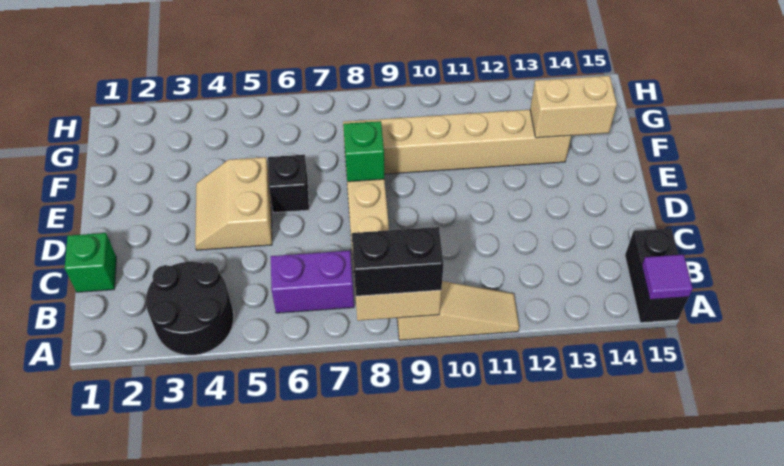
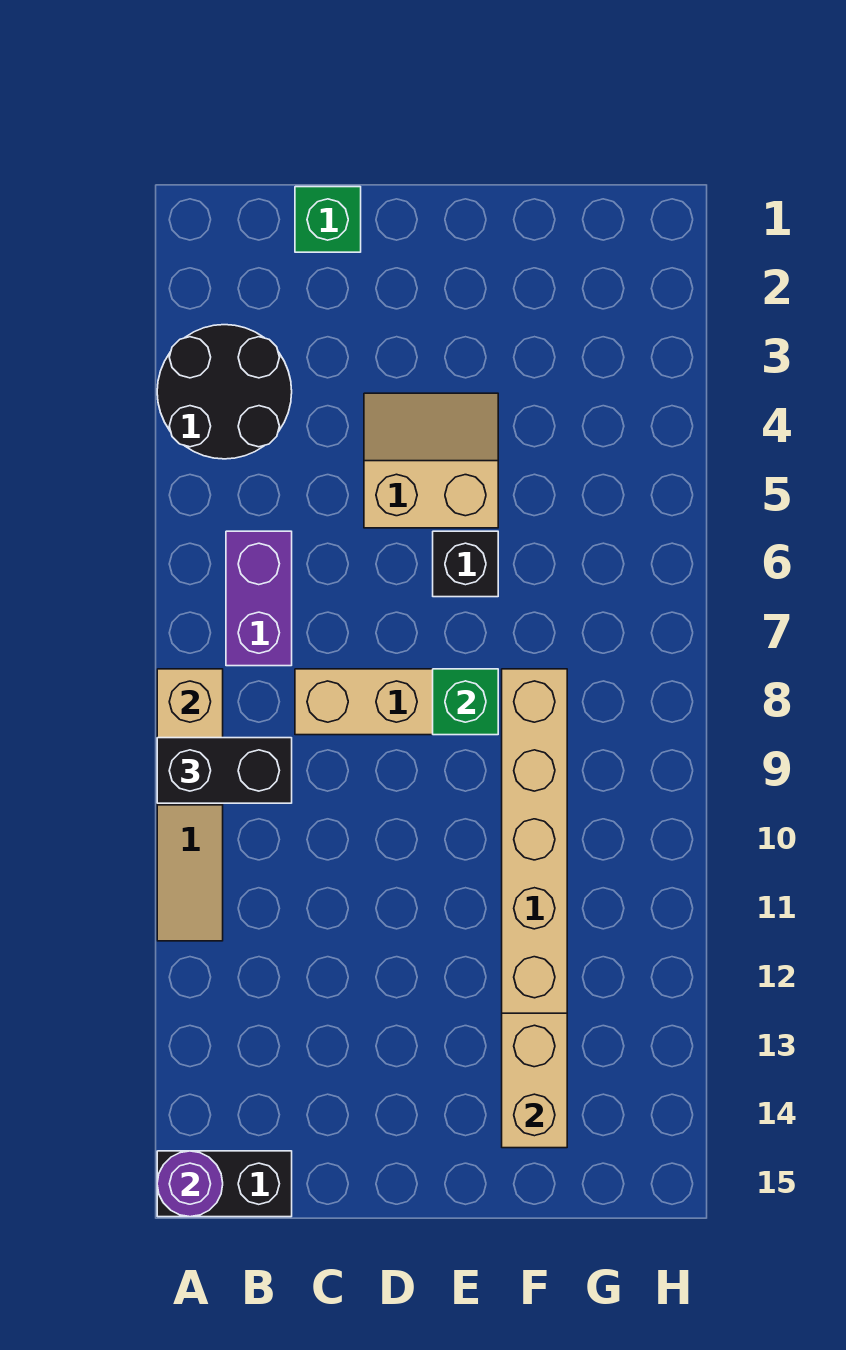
black brick A8:A9 level 3 -> black brick A9:B9 level 3
purple tile A15 level 2 -> purple round brick A15 level 2

